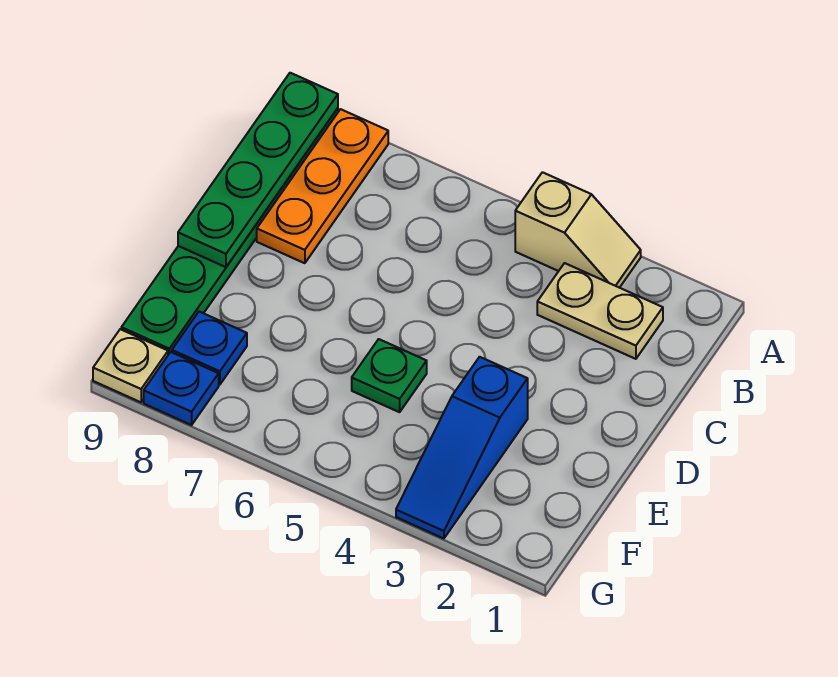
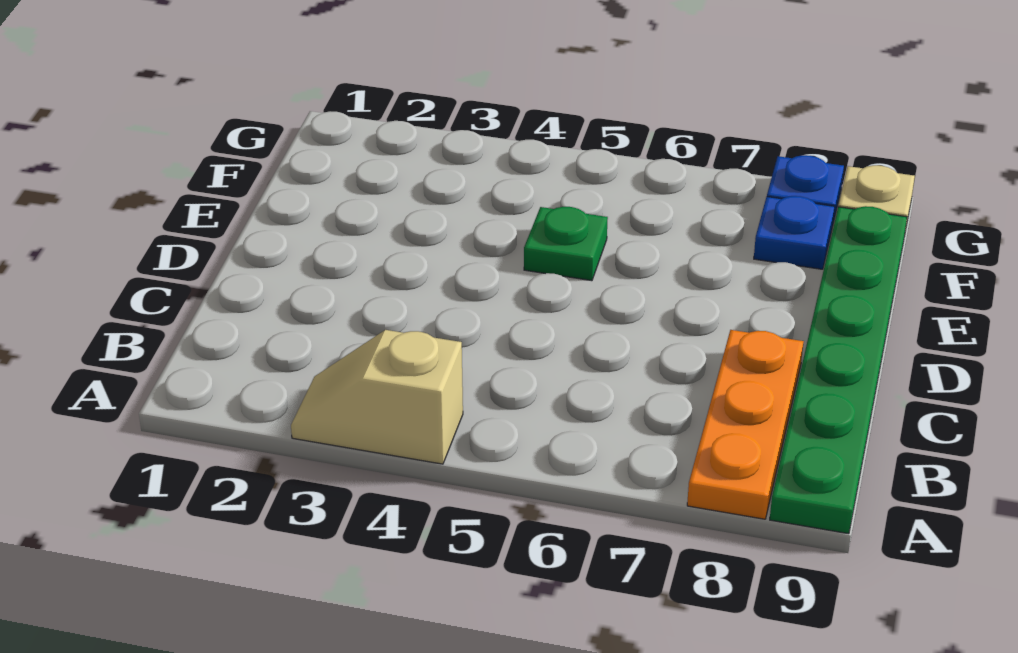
green plate A9:D9 level 2 -> none
tan plate B2:B3 level 1 -> none
blue slope E3:G3 level 1 top E -> none

